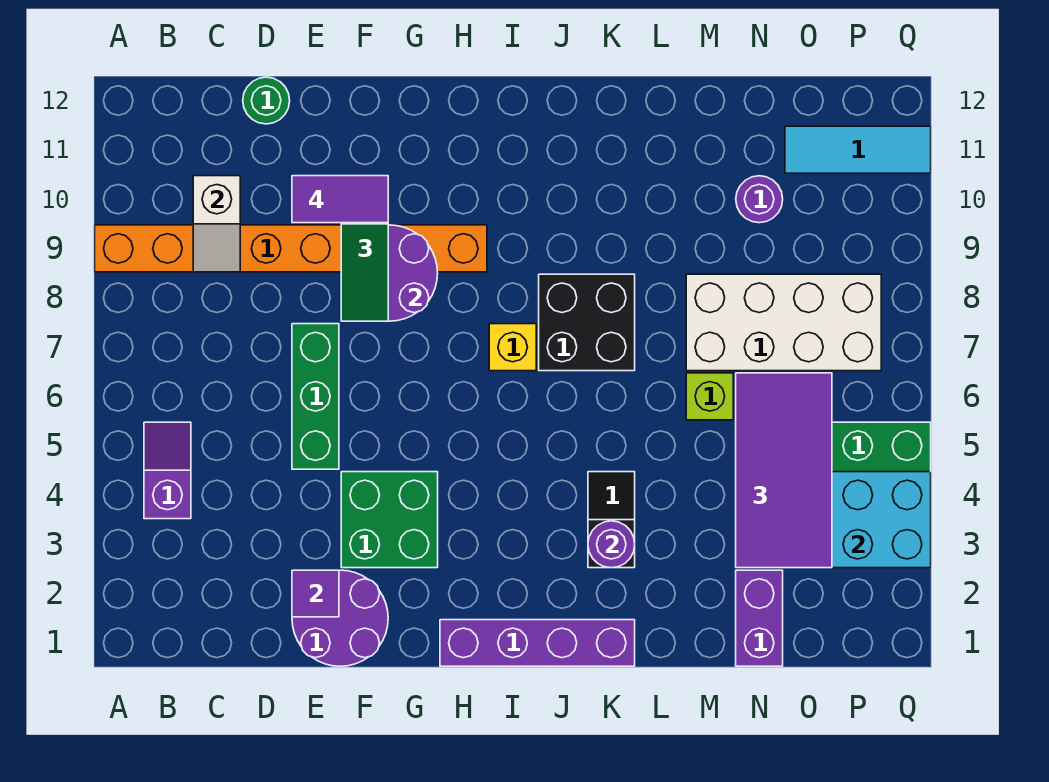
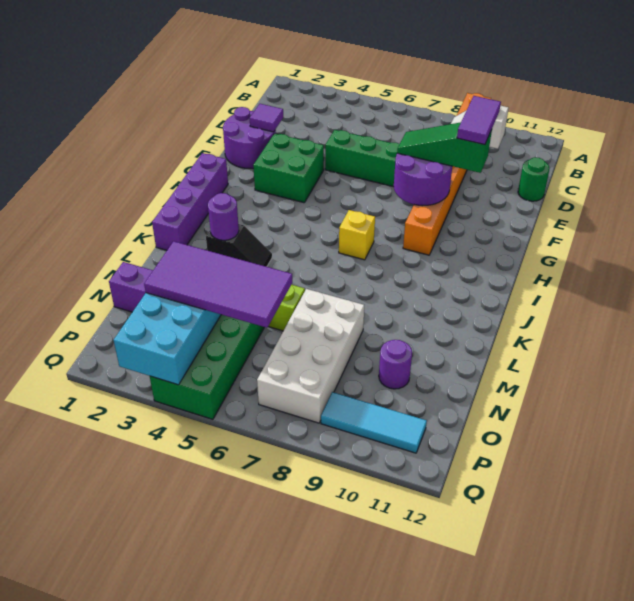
purple slope B4:B5 level 1 top 4 -> none
black brick J7:K8 level 1 -> none
cyan tile O11:Q11 level 1 -> cyan tile P9:P11 level 1

